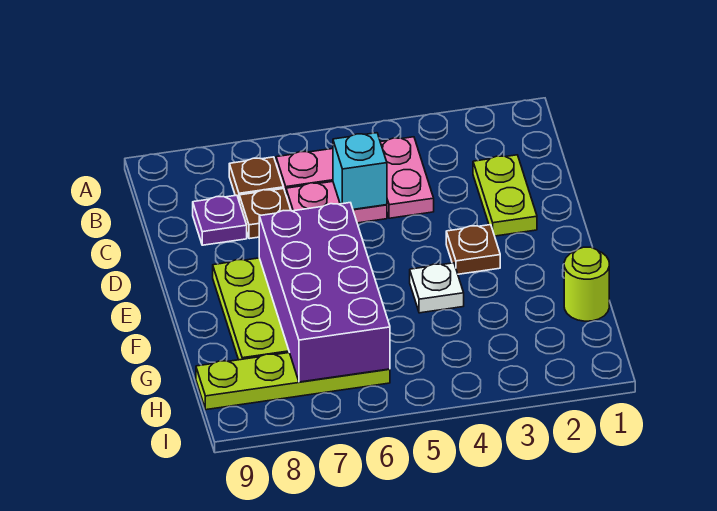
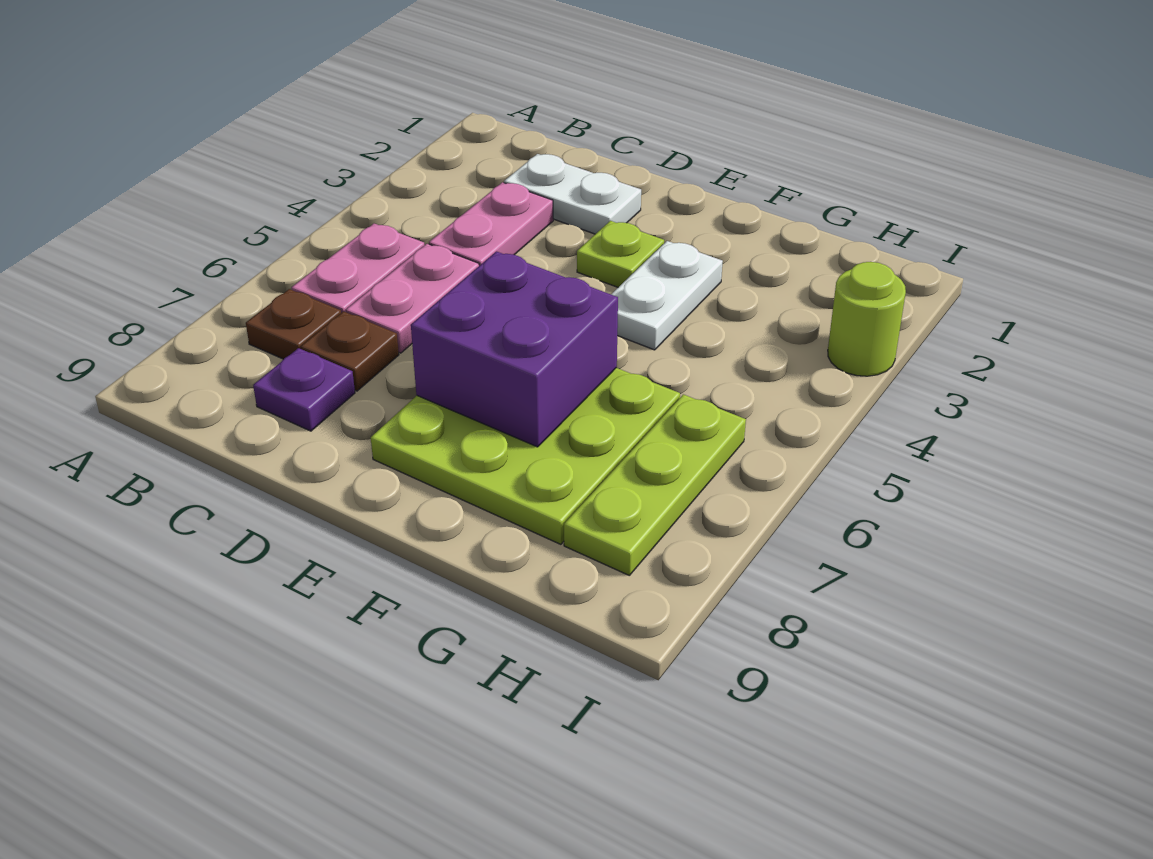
pink plate B4:C4 level 1 -> pink plate C3:C4 level 1
lime plate C2:D2 level 1 -> white plate C2:D2 level 1
cyan brick C5 level 2 -> none
brown plate E3 level 1 -> lime plate E3 level 1
purple brick E6:H7 level 2 -> purple brick E6:F7 level 2
white plate F4 level 1 -> white plate F3:F4 level 1
lime round brick G1 level 1 -> lime round brick I3 level 1
lime plate H6:H9 level 1 -> lime plate H6:H8 level 1

